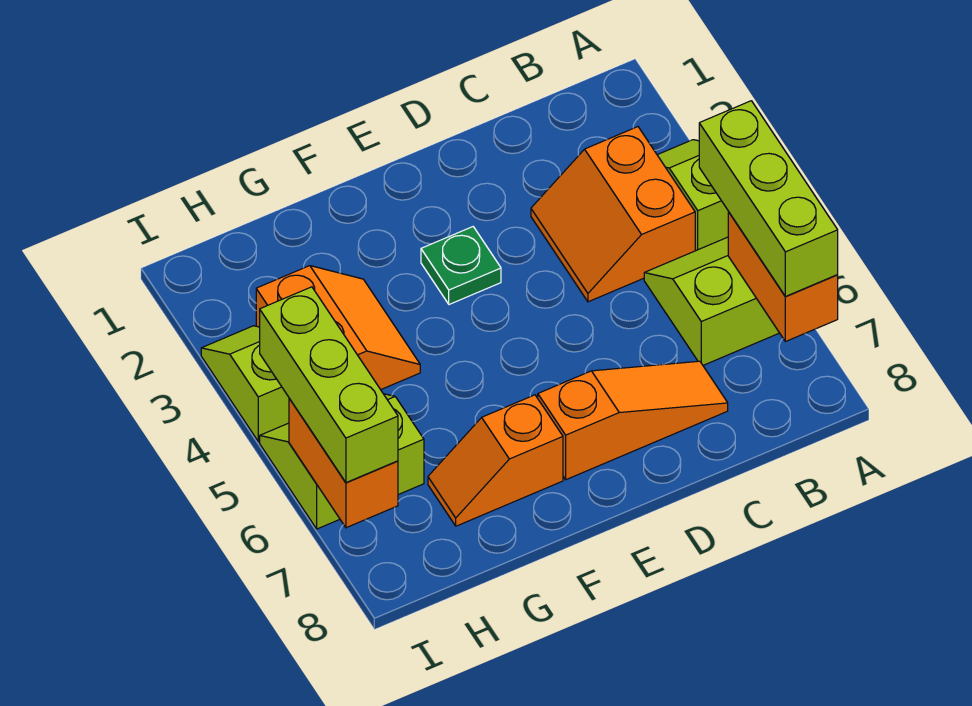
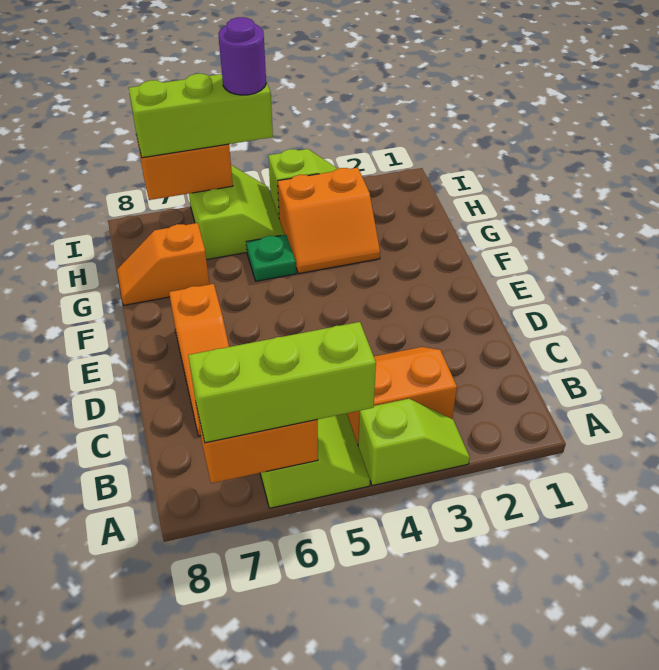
green plate E3 level 1 -> green plate G5 level 1
orange slope F7:G7 level 1 top F -> orange slope G7:G8 level 1 top 7
none -> purple round brick I5 level 4

